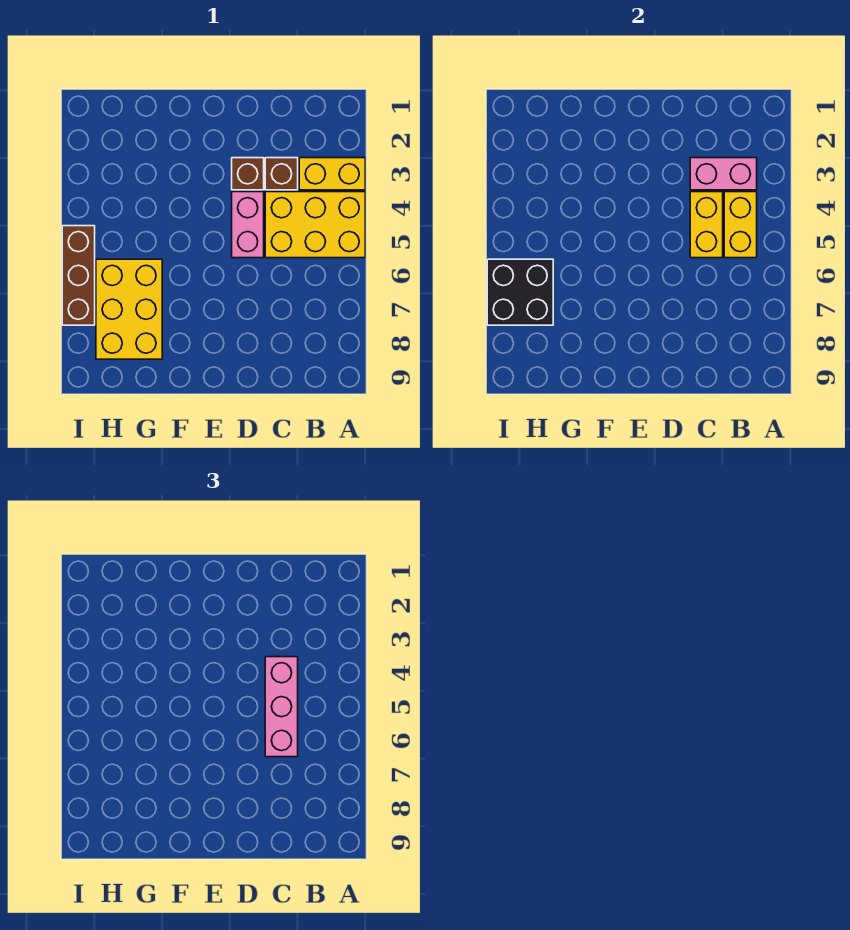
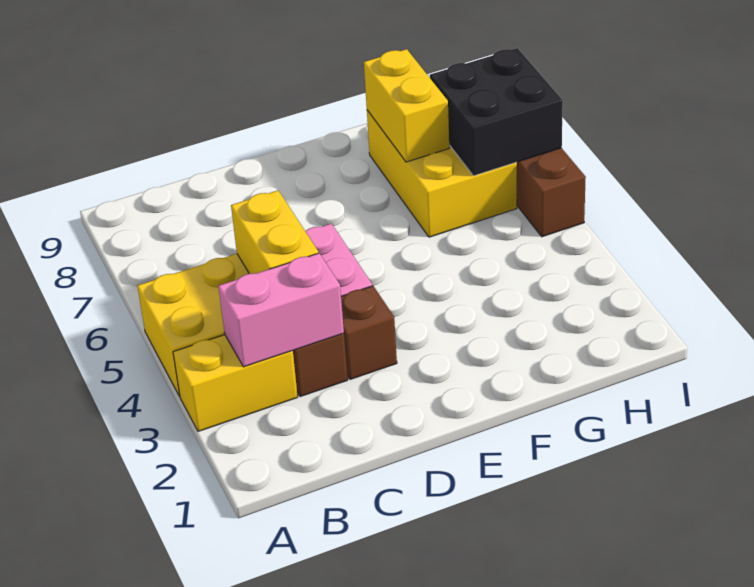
yellow brick B4:B5 level 2 -> yellow brick G7:G8 level 2
pink brick C4:C6 level 3 -> none

